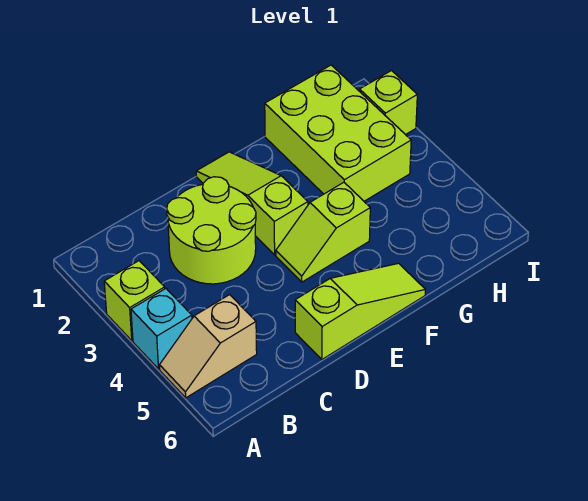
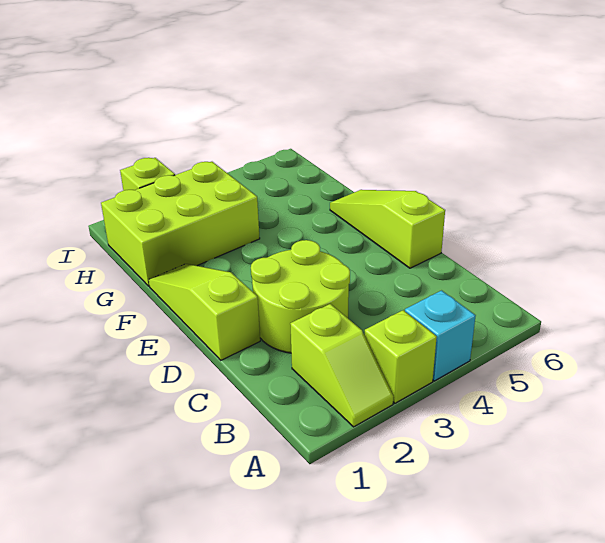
tan slope A5:B5 level 1 top B -> none
lime slope E1:E3 level 1 top 3 -> lime slope D1:F1 level 1 top D
lime slope E4:F4 level 1 top F -> lime slope A2:B2 level 1 top B

